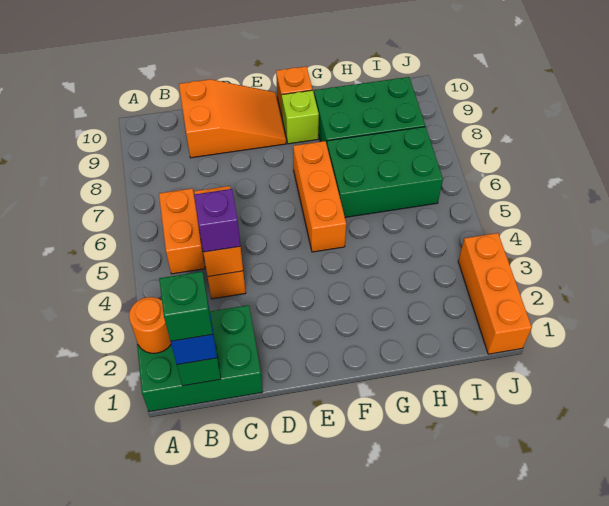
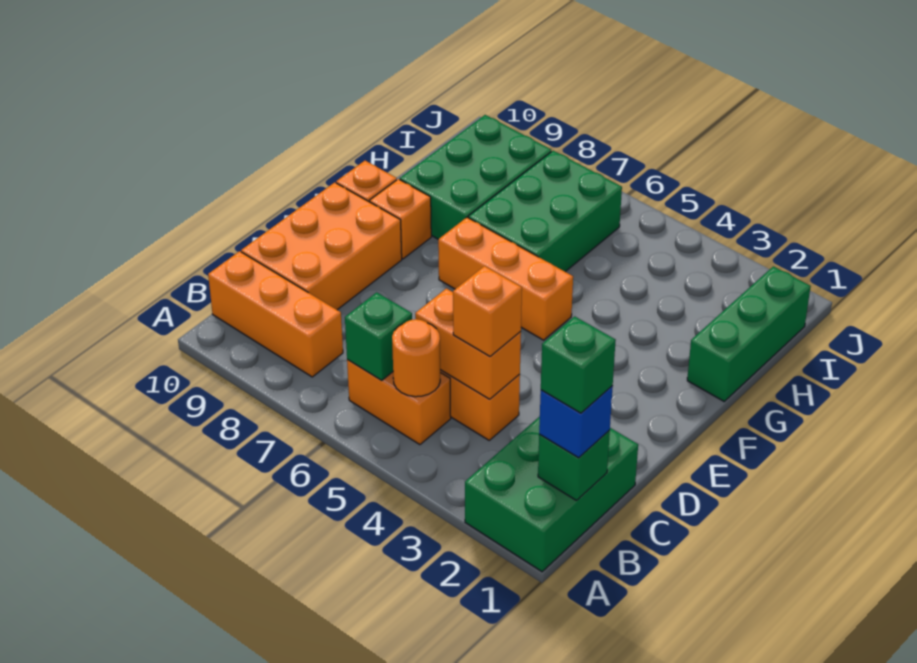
orange round brick A2 level 2 -> orange round brick B5 level 2
none -> green brick B6 level 2
purple brick C4 level 3 -> orange brick C4 level 3
orange slope C9:E10 level 1 top C -> orange brick C9:E10 level 1
lime brick F9 level 1 -> orange brick F9 level 1
none -> green brick G1:I1 level 1
orange brick J1:J3 level 1 -> orange brick B8:B10 level 1

